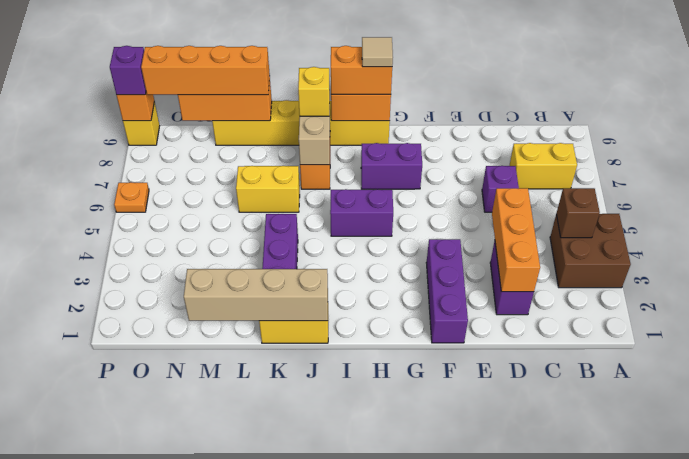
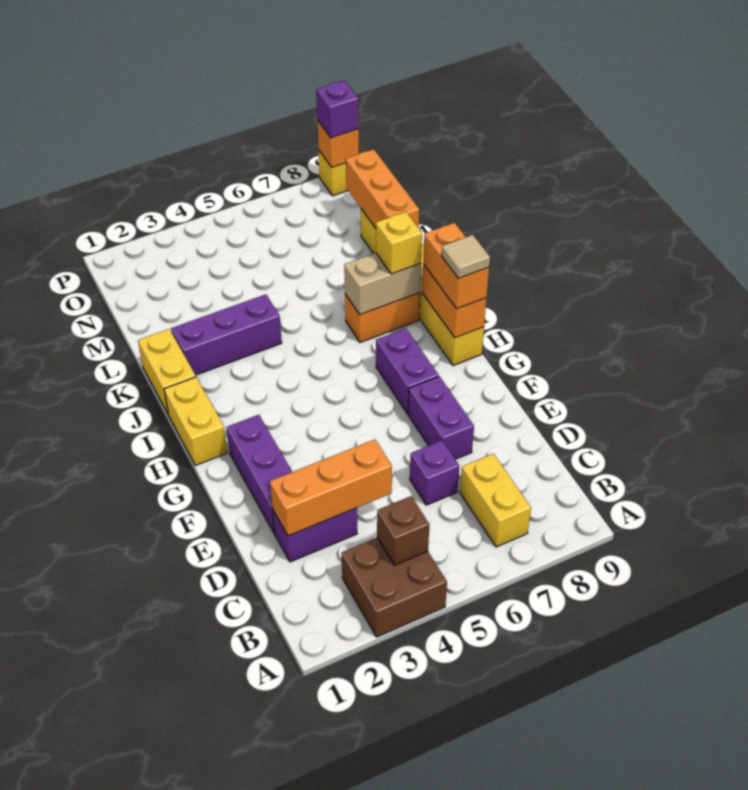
purple brick F1:F3 level 1 -> purple brick E2:G2 level 1
purple brick H5:I5 level 1 -> purple brick E7:F7 level 1
tan brick J1:M1 level 2 -> none
yellow brick K6:L6 level 1 -> yellow brick H1:I1 level 1
orange brick L9:O9 level 3 -> none
orange plate P6 level 1 -> none

